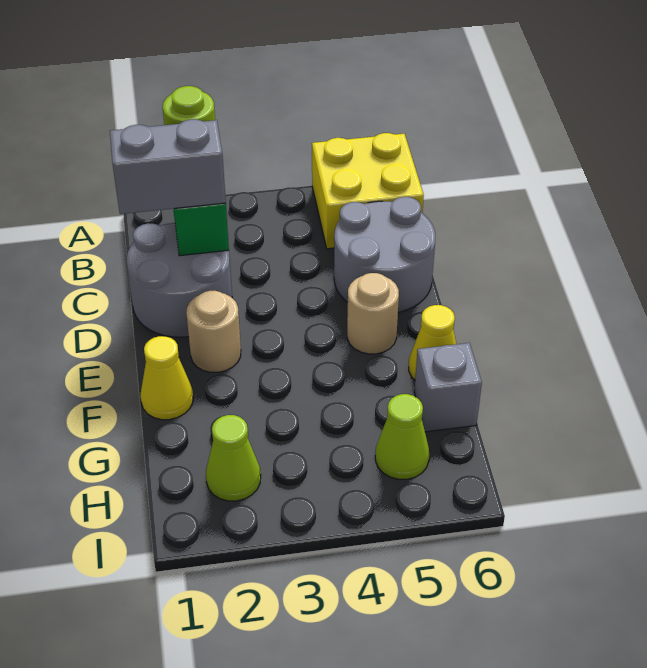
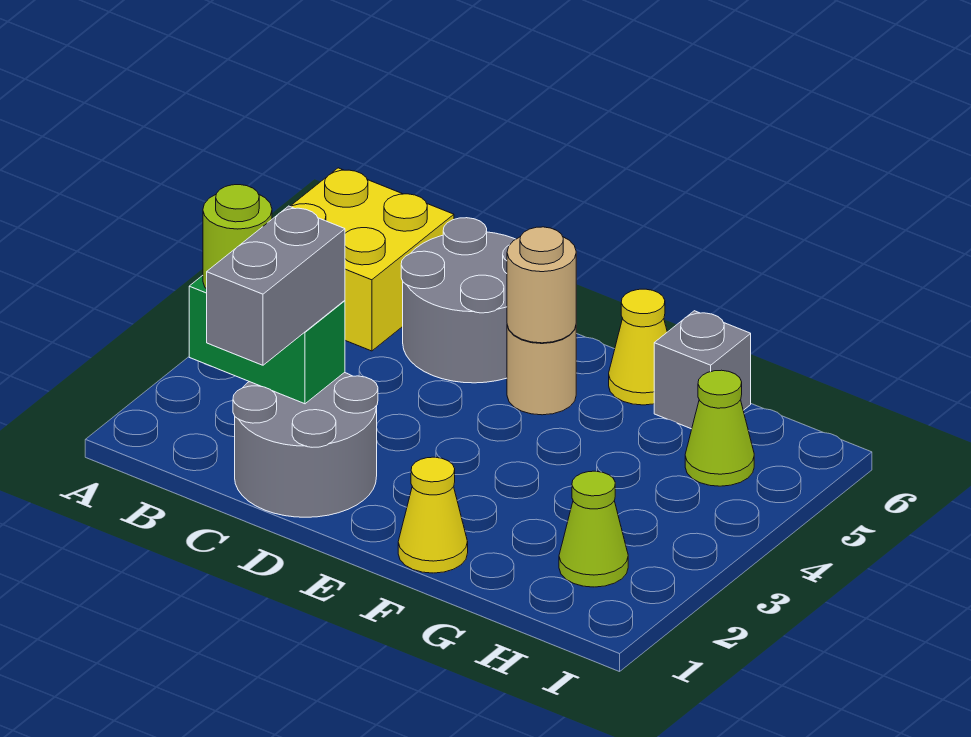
tan round brick E2 level 1 -> tan round brick E5 level 2

